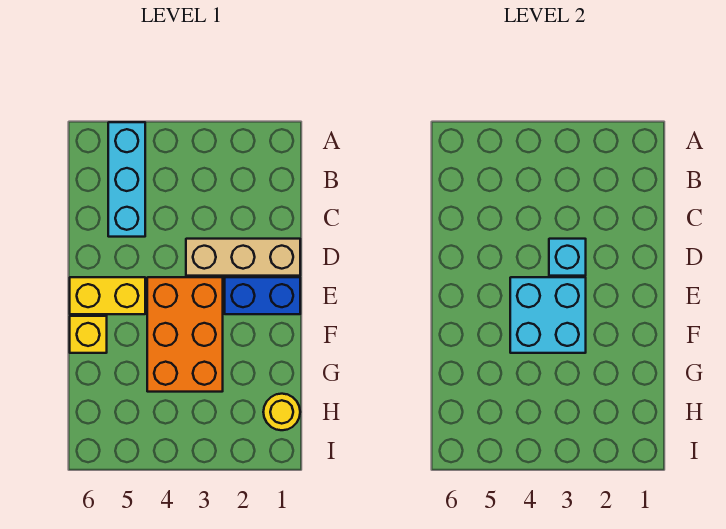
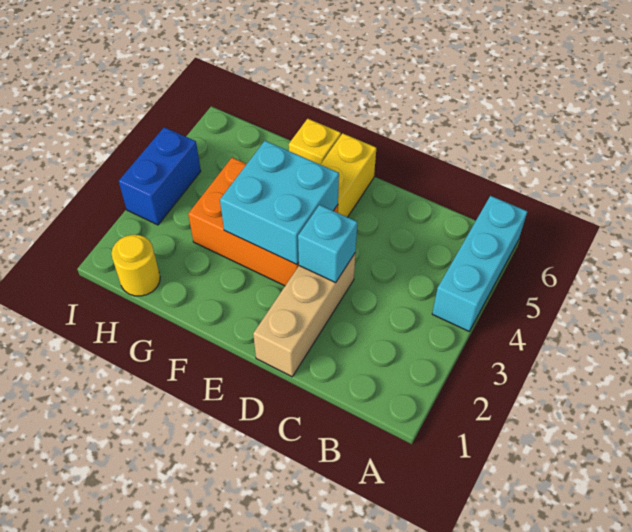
cyan brick A5:C5 level 1 -> cyan brick A4:A6 level 1
blue brick E1:E2 level 1 -> blue brick I3:I4 level 1

